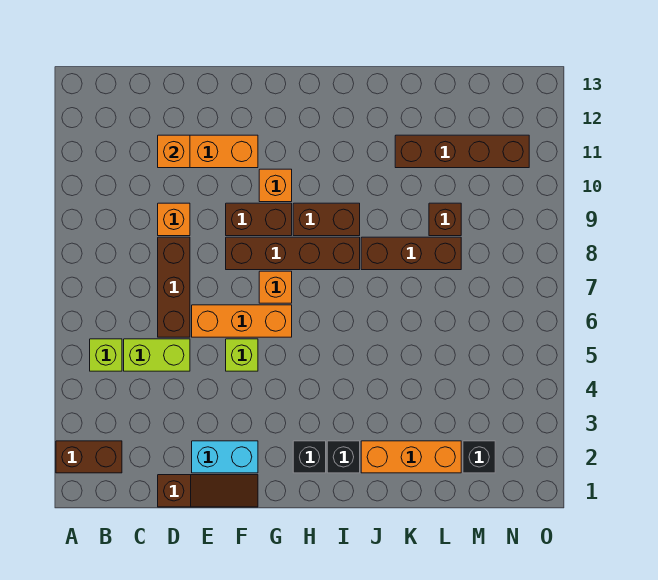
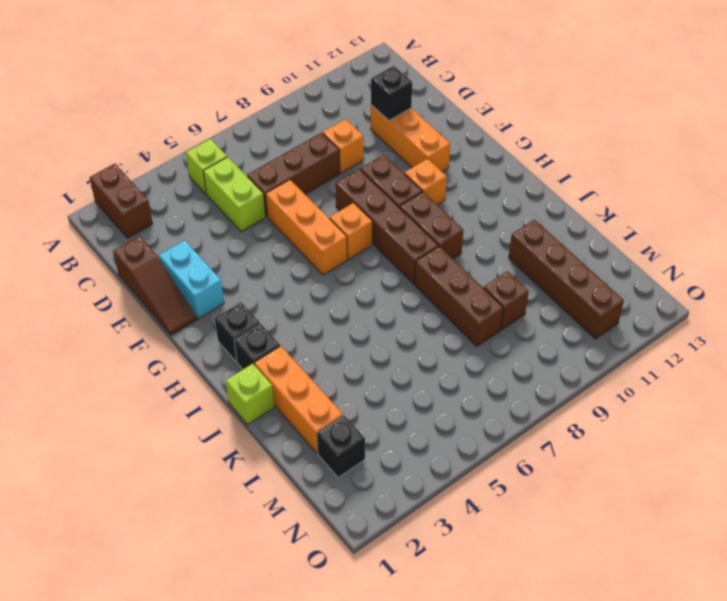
orange brick D11 level 2 -> black brick D11 level 2
lime brick F5 level 1 -> lime brick J1 level 1

